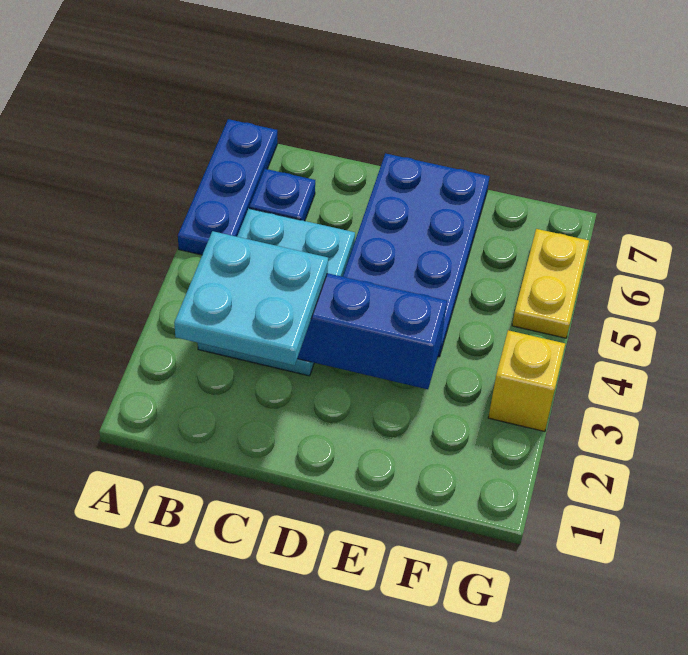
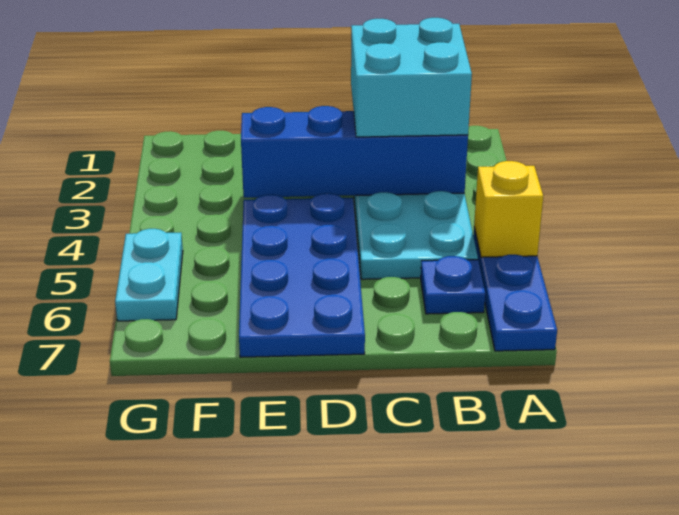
cyan plate B2:C3 level 3 -> cyan brick B2:C3 level 3
yellow brick G3 level 1 -> yellow brick A5 level 2
yellow plate G5:G6 level 1 -> cyan plate G5:G6 level 1

